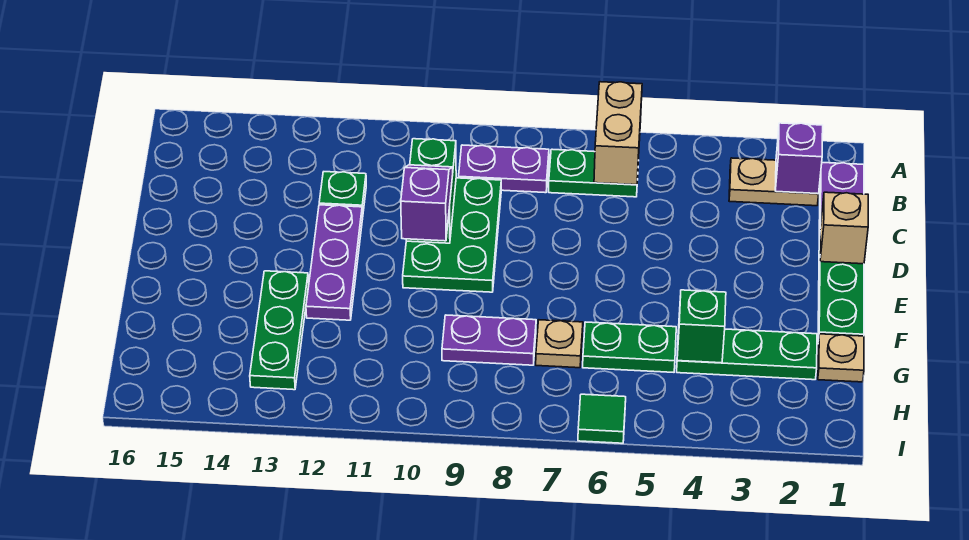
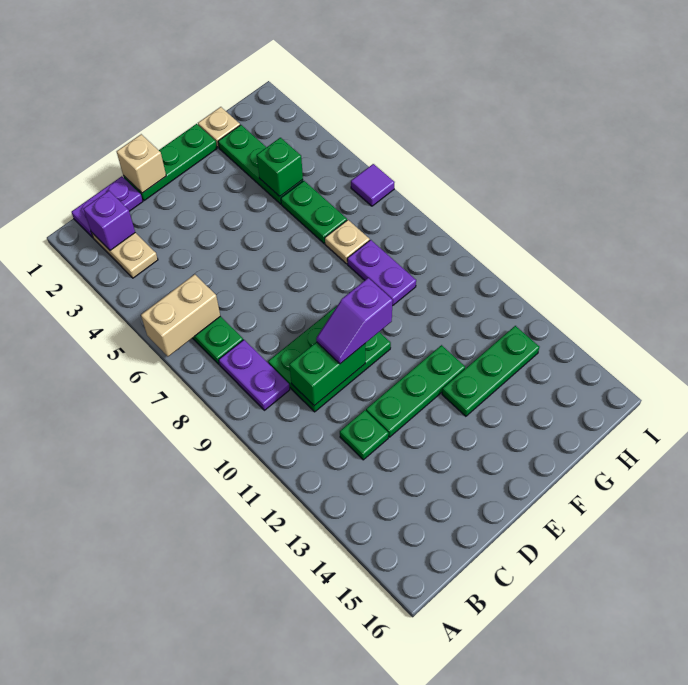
purple plate D12:F12 level 1 -> green plate D12:F12 level 1
green tile I6 level 1 -> purple tile I6 level 1

